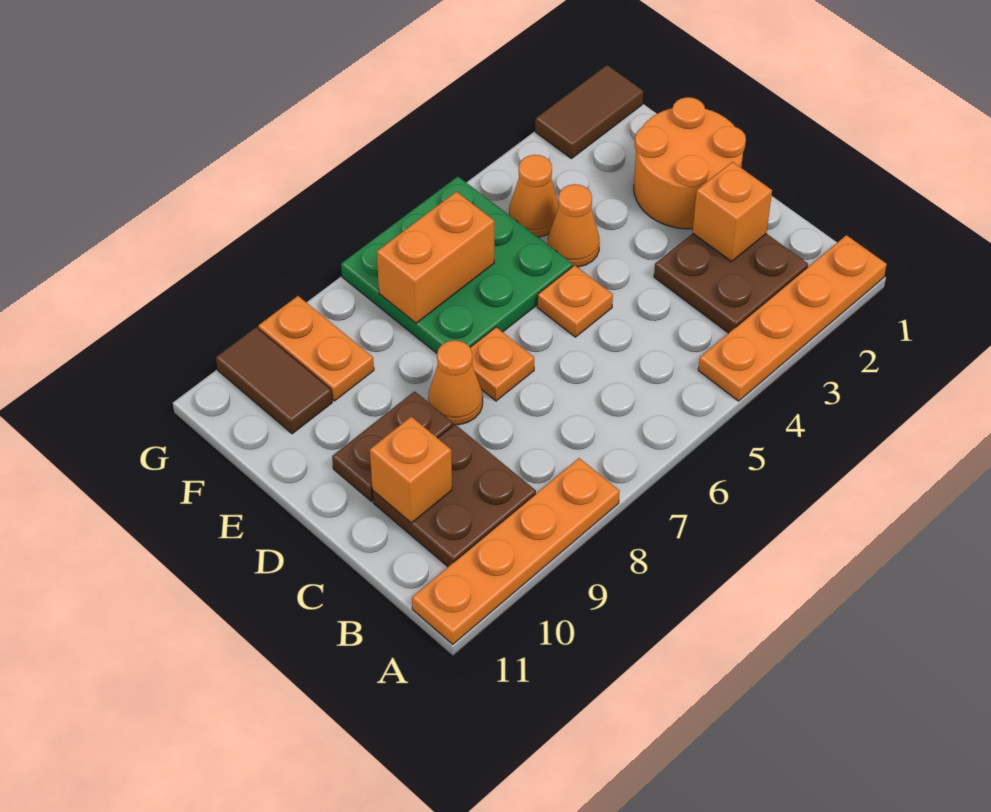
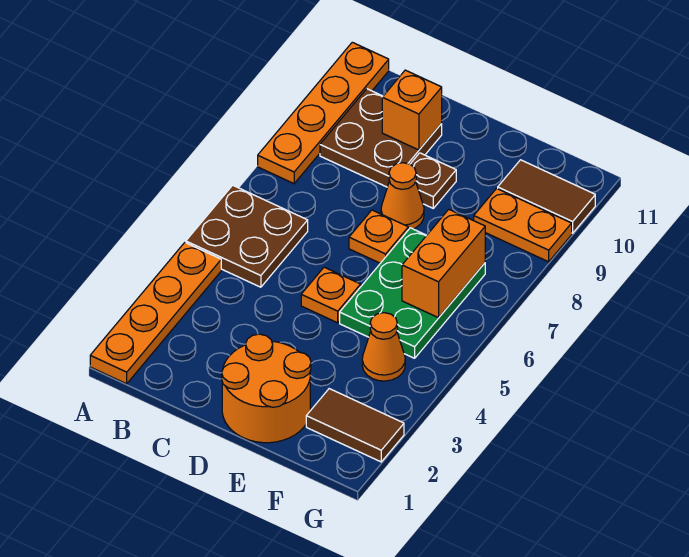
brown plate B2:C3 level 1 -> brown plate A5:B6 level 1
orange brick C2 level 2 -> none
brown plate D9:D10 level 1 -> brown plate D9 level 1
orange cone E4 level 1 -> none
green plate E5:G7 level 1 -> green plate E5:F7 level 1
brown tile G1:G2 level 1 -> brown tile F2:G2 level 1

